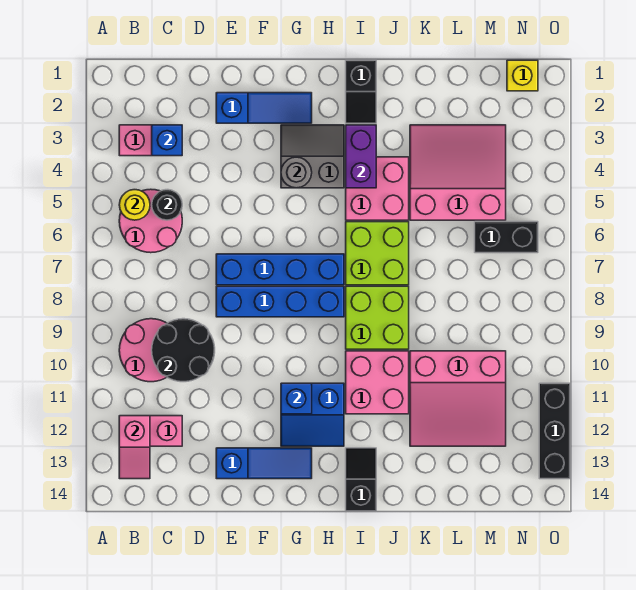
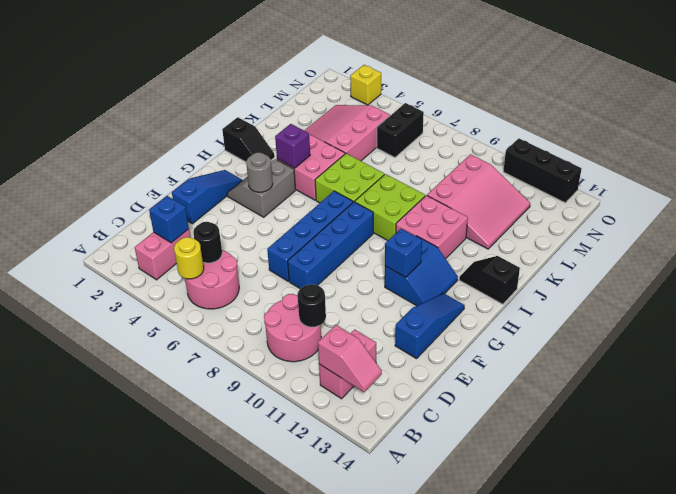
black round brick C9:D10 level 2 -> black round brick C10 level 2
purple brick I3:I4 level 2 -> purple brick I4 level 2
yellow brick N1 level 1 -> yellow brick O3 level 1

